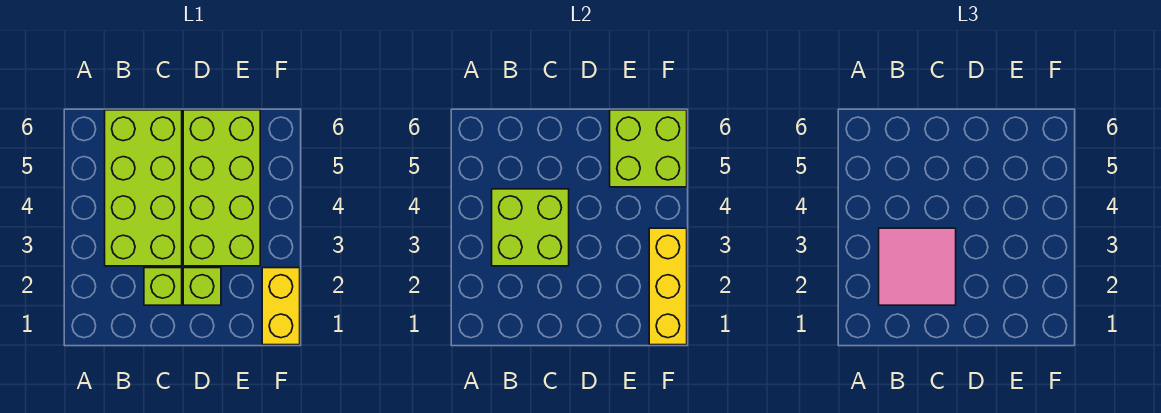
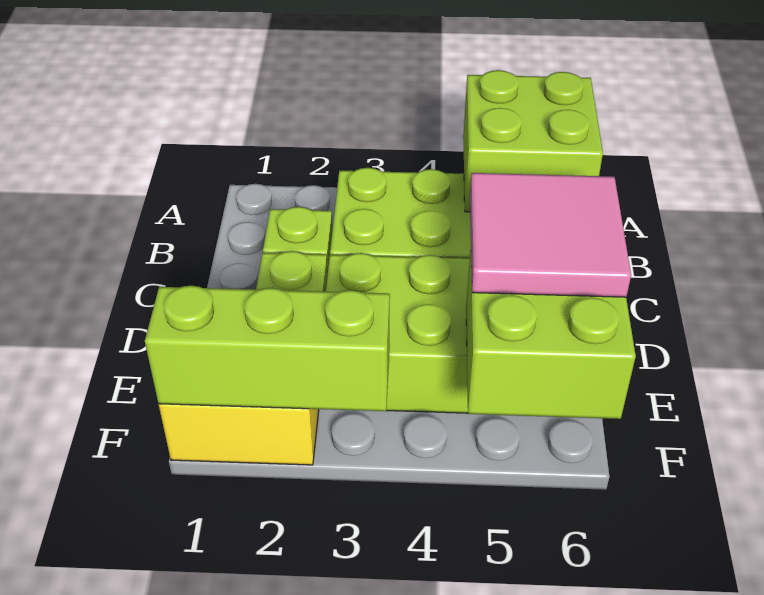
pink tile B2:C3 level 3 -> pink tile D5:E6 level 3
lime brick B3:C4 level 2 -> lime brick A5:B6 level 2
yellow brick F1:F3 level 2 -> lime brick F1:F3 level 2

